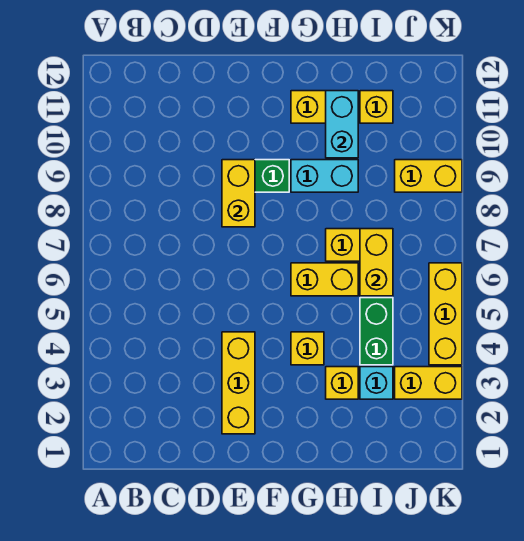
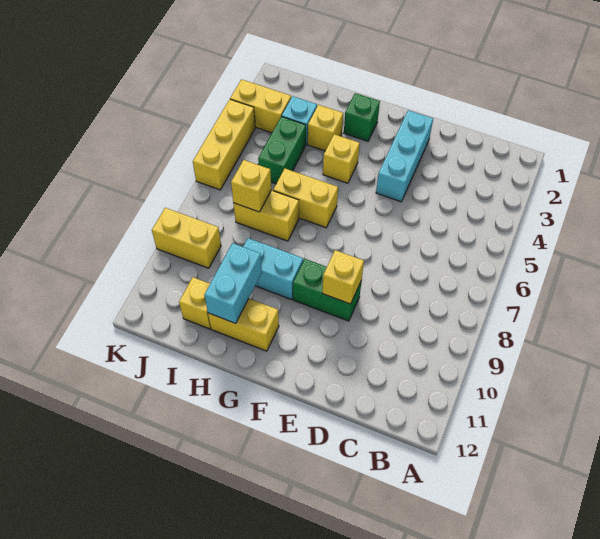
yellow brick E2:E4 level 1 -> cyan brick E2:E4 level 1
yellow brick E8:E9 level 2 -> yellow brick E9 level 2
none -> green brick G2 level 1
yellow brick I6:I7 level 2 -> yellow brick I7 level 2

